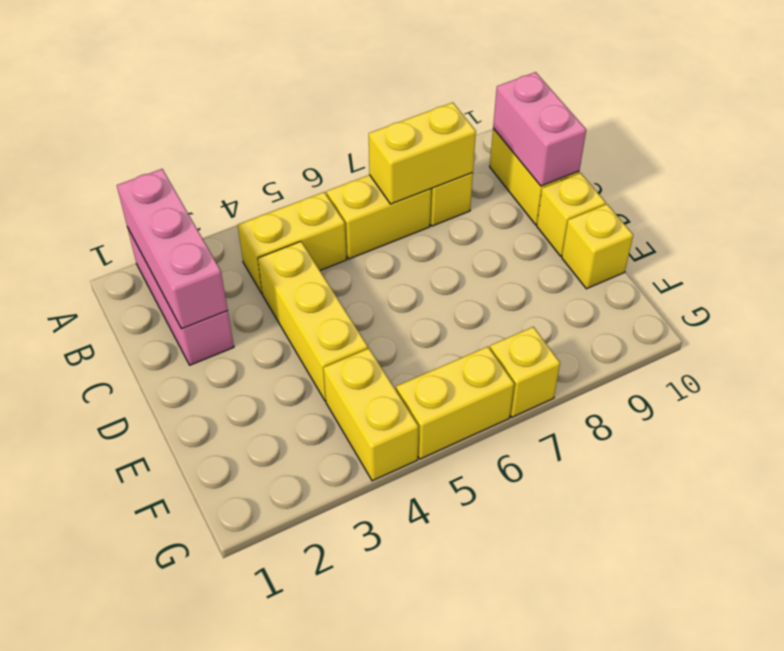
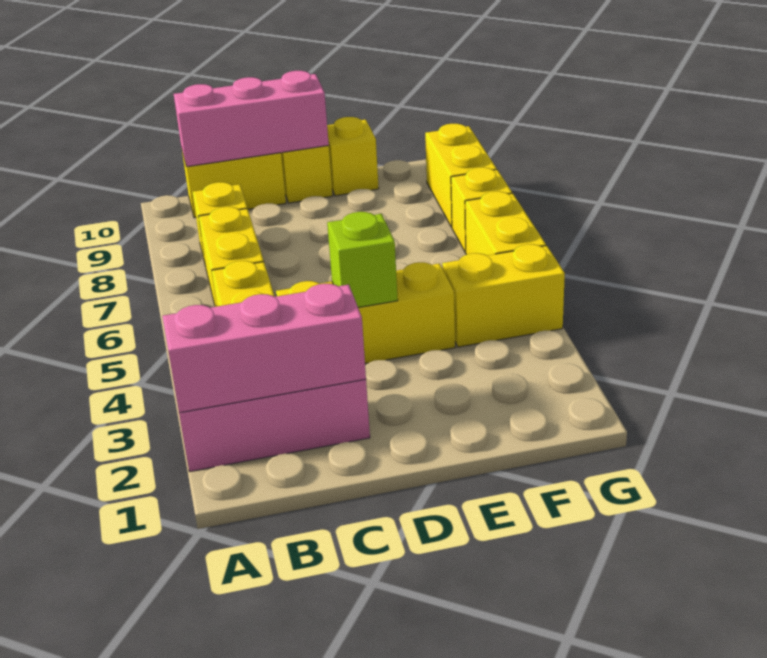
yellow brick B7:B8 level 2 -> yellow brick G8:G9 level 1
pink brick B10:C10 level 2 -> pink brick B10:D10 level 2
none -> lime brick D4 level 2

